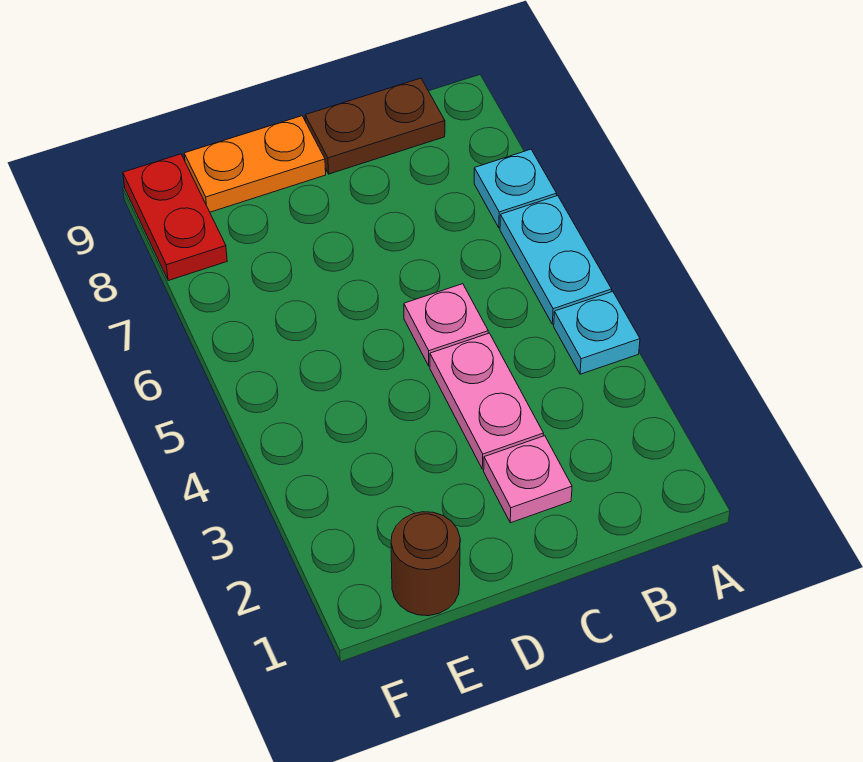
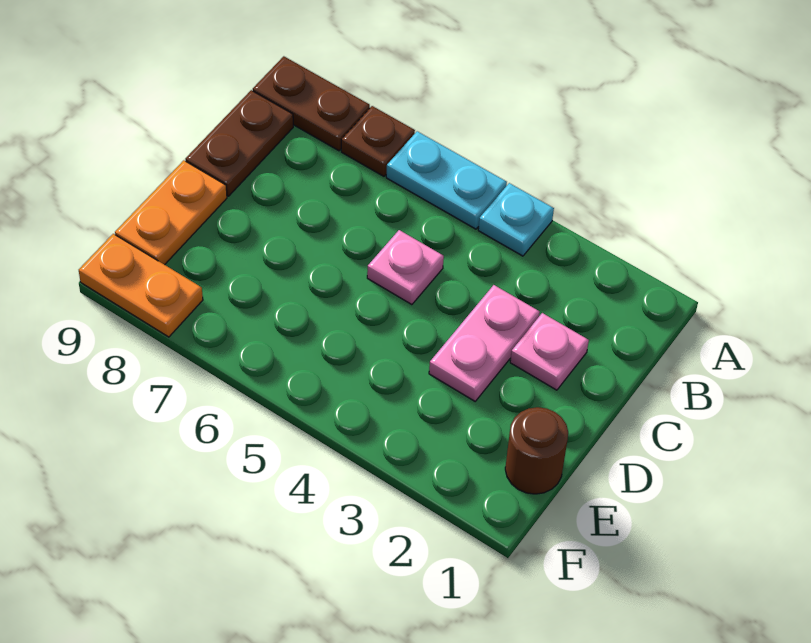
cyan plate A7 level 1 -> brown plate A7 level 1
none -> brown plate A8:A9 level 1
pink plate C3:C4 level 1 -> pink plate C3:D3 level 1
red plate F8:F9 level 1 -> orange plate F8:F9 level 1

